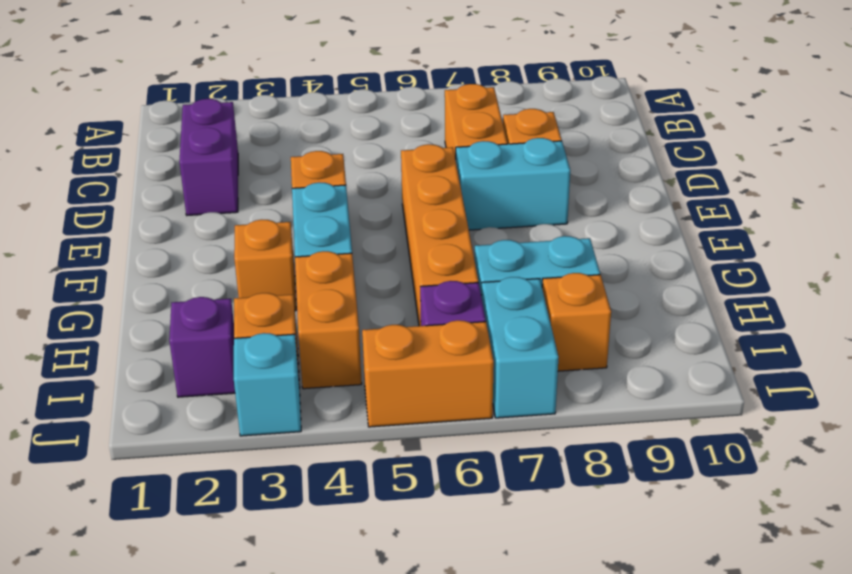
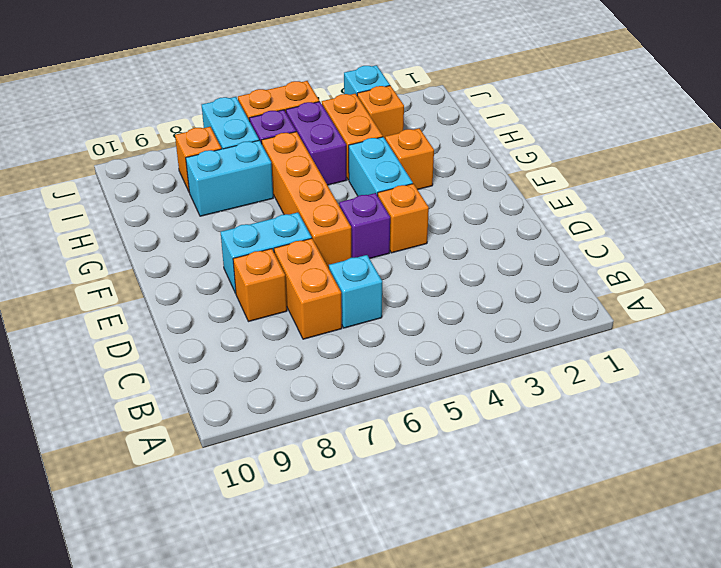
purple brick C2:D2 level 1 -> purple brick H5:I5 level 1
none -> cyan brick C6 level 1
purple brick I2 level 1 -> purple brick E5 level 1

